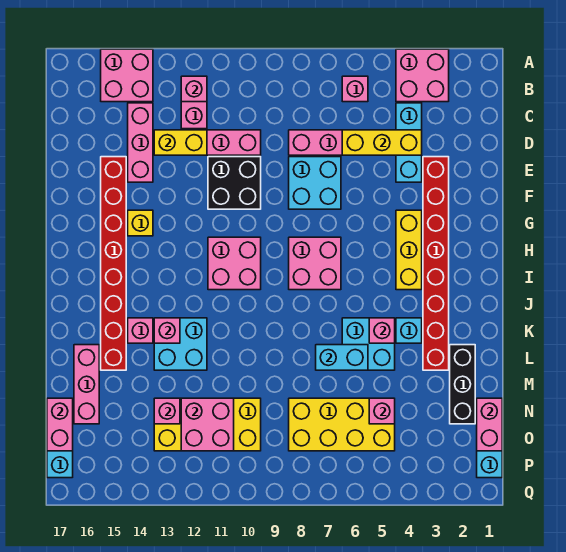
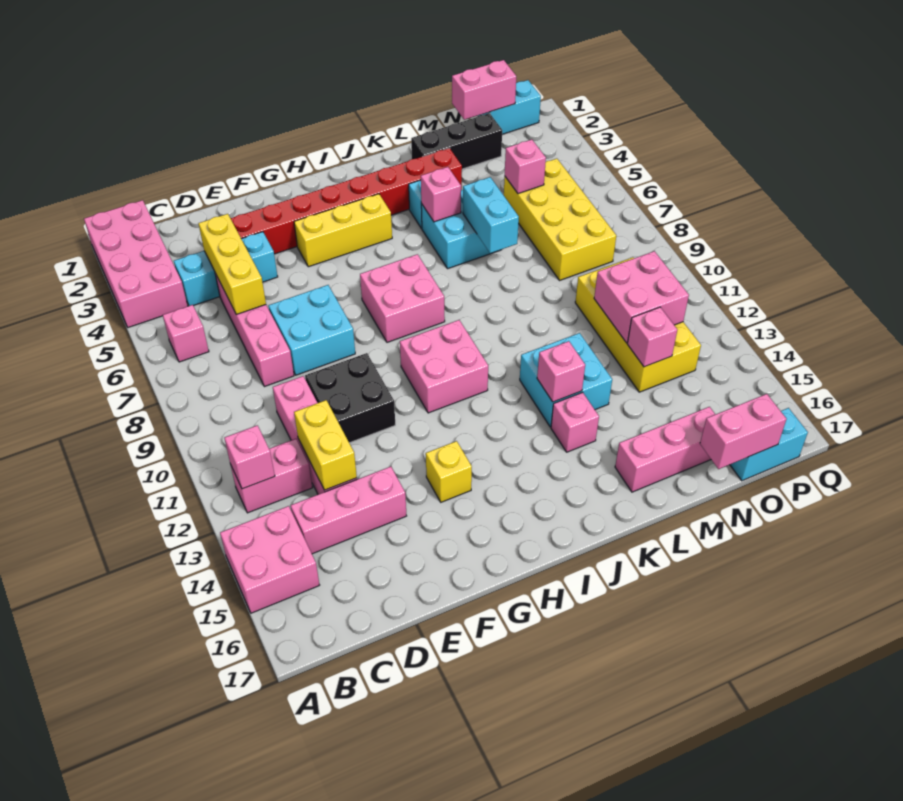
pink brick A3:B4 level 1 -> pink brick A1:B4 level 1
red brick E15:L15 level 1 -> none

